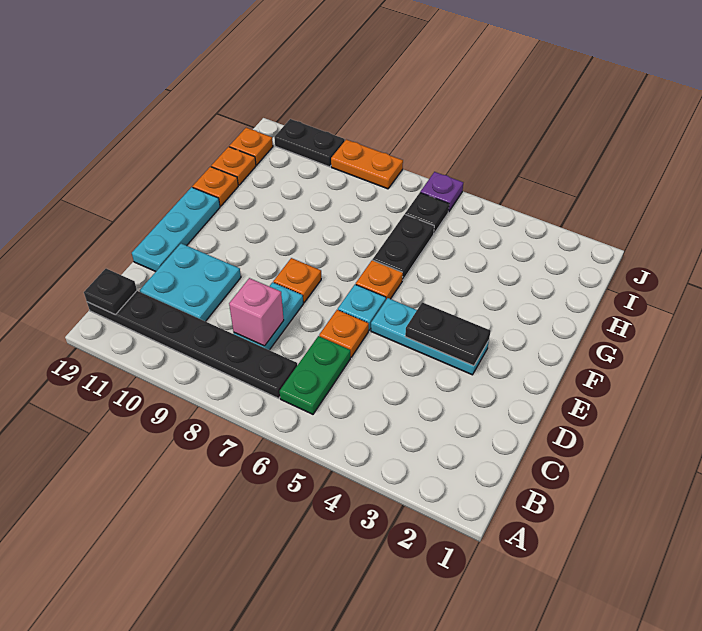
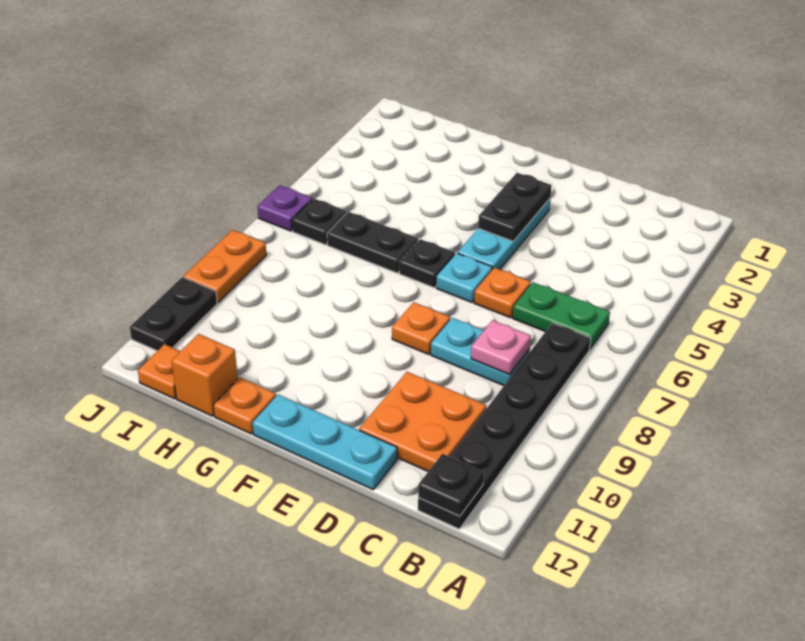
pink brick C8 level 2 -> pink plate C8 level 2
cyan plate C10:D11 level 1 -> orange plate C10:D11 level 1
orange plate F6 level 1 -> black plate F6 level 1
orange plate H12 level 1 -> orange brick H12 level 1

